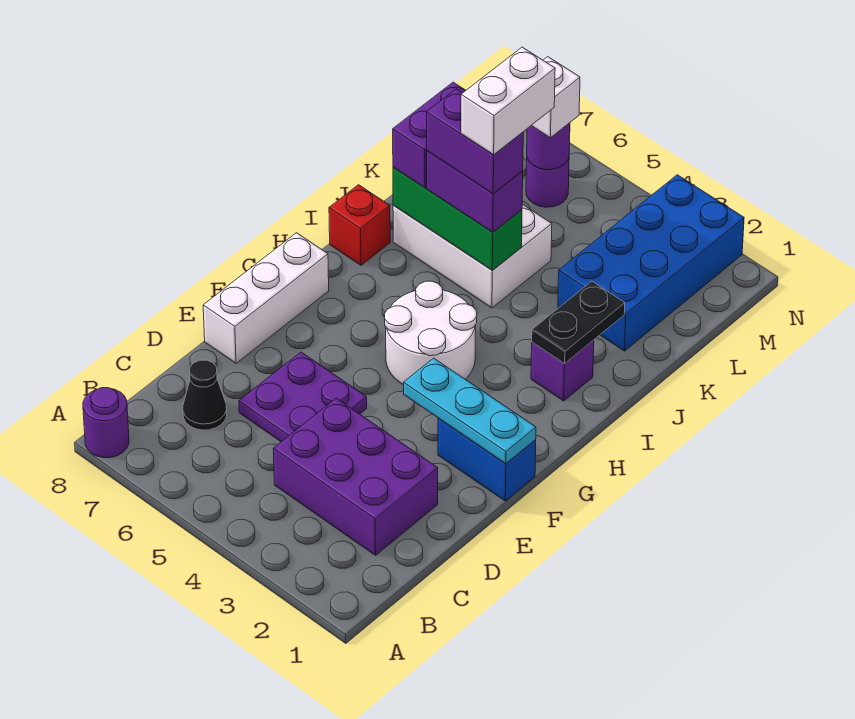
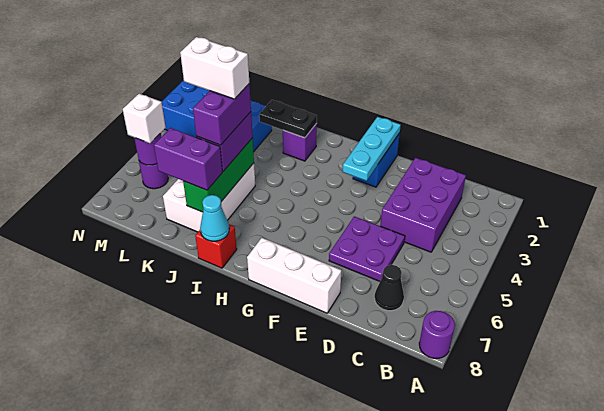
white round brick G4:H5 level 1 -> none
none -> cyan cone I8 level 2

